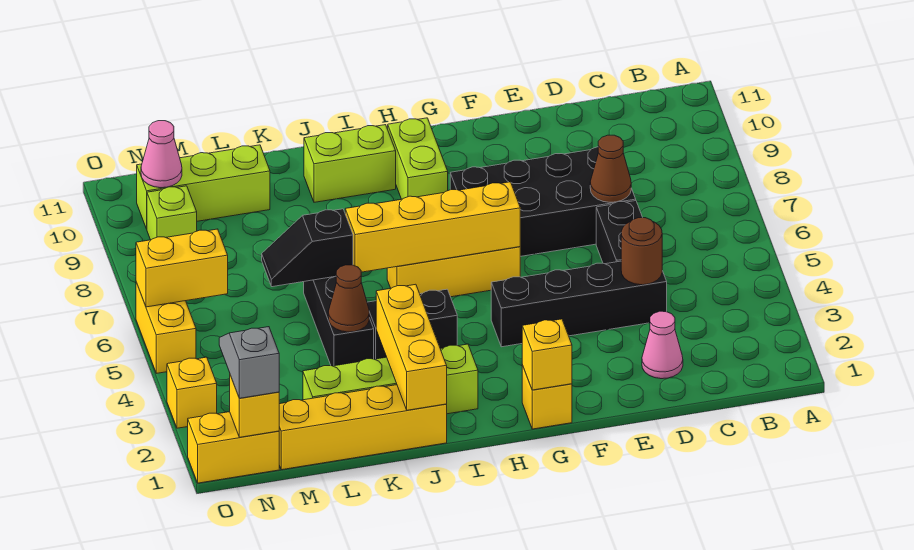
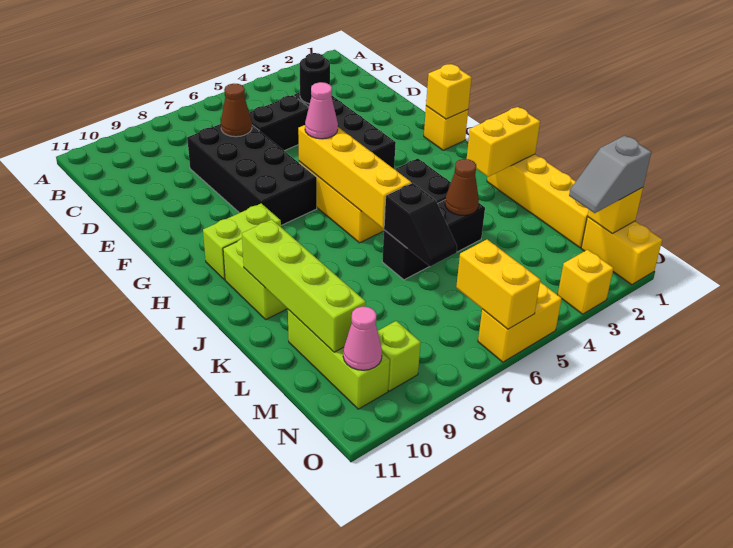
pink cone D2 level 1 -> pink cone G6 level 3
brown round brick D4 level 2 -> black round brick D4 level 2
lime brick I2:L2 level 1 -> lime brick J10:M10 level 2
yellow brick J1:J3 level 2 -> yellow brick J1:J2 level 2

